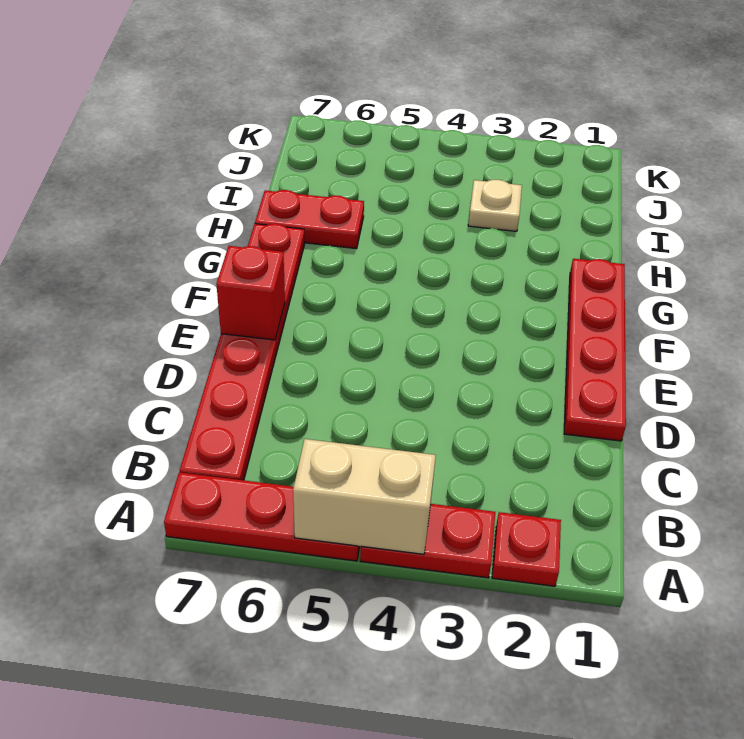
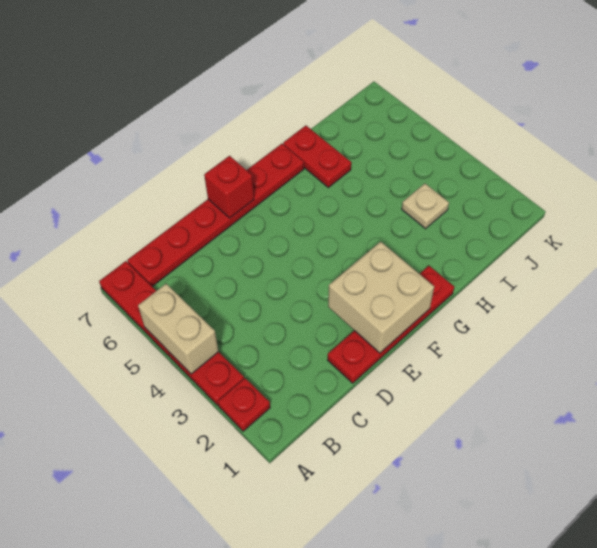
none -> tan brick E1:F2 level 2

